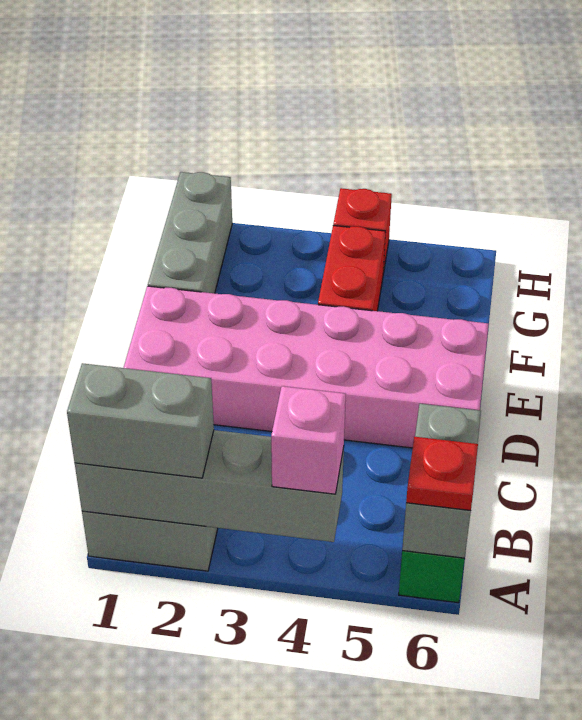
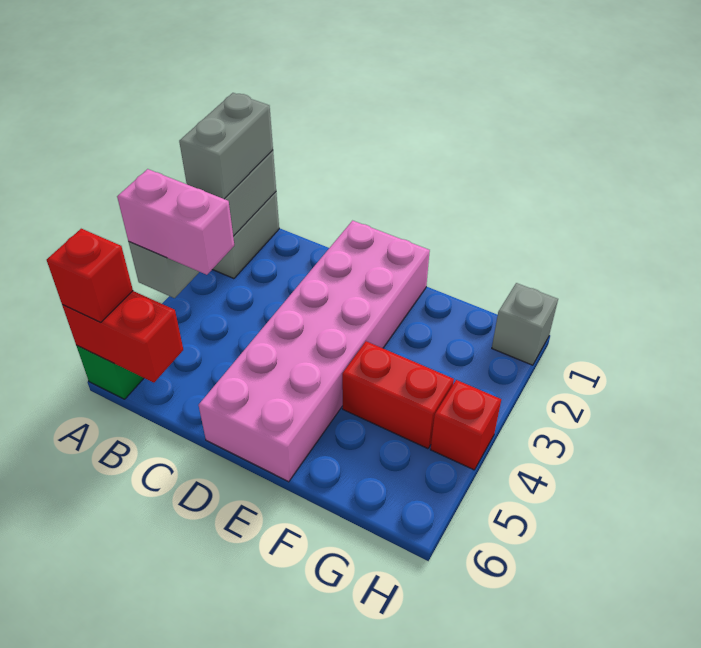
pink brick A4 level 3 -> pink brick A4:B4 level 3
grey brick A6:B6 level 2 -> red brick A6:B6 level 2
red plate A6 level 3 -> red brick A6 level 3
grey brick F1:H1 level 1 -> grey brick H1 level 1

